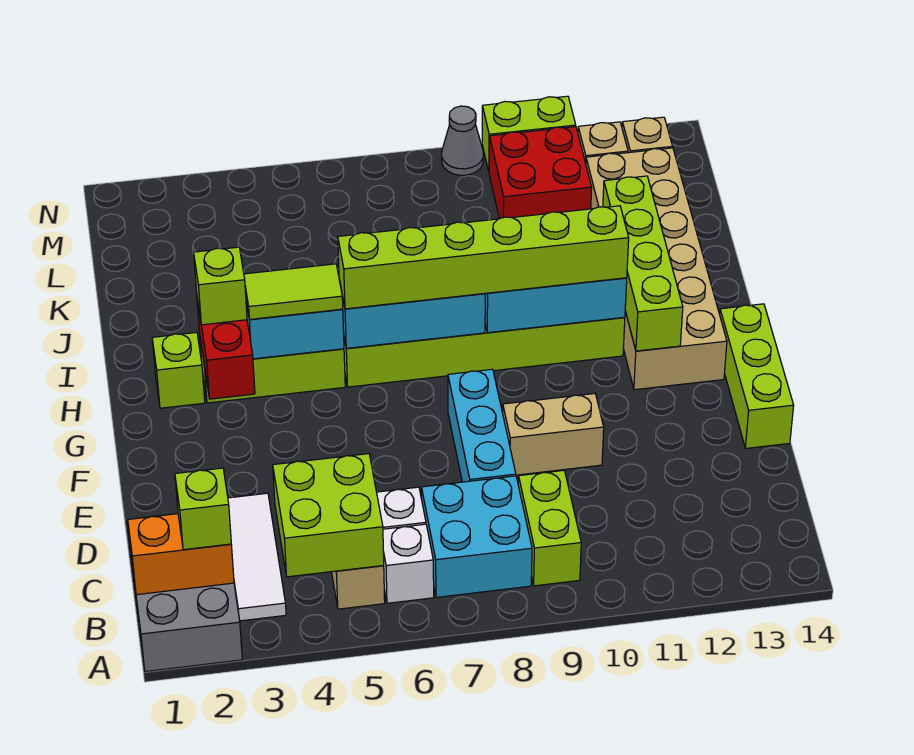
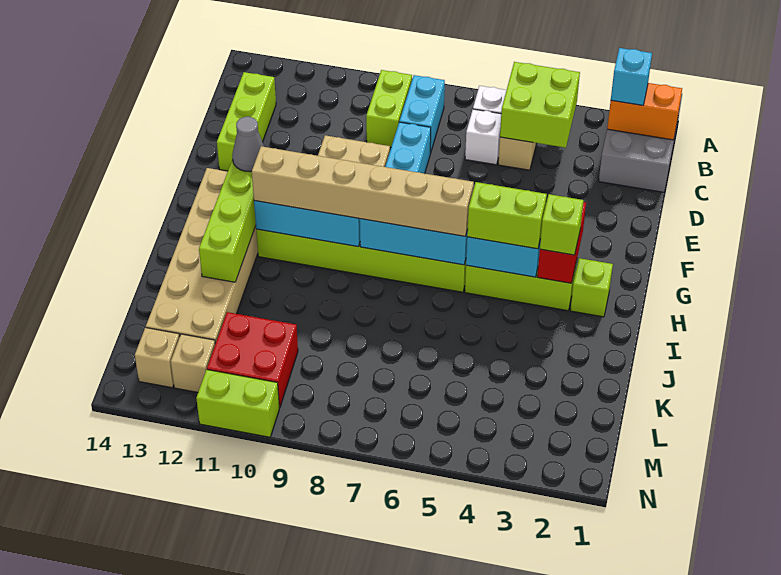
lime brick B2 level 3 -> cyan brick B2 level 3
white tile B3:D3 level 1 -> none
cyan brick B7:C8 level 1 -> cyan brick B8:C8 level 1
lime brick E14:G14 level 1 -> lime brick C13:E13 level 1
lime tile H4:H5 level 3 -> lime brick H4:H5 level 3
lime brick H6:H11 level 3 -> tan brick H6:H11 level 3
grey cone N9 level 1 -> grey cone G12 level 3

